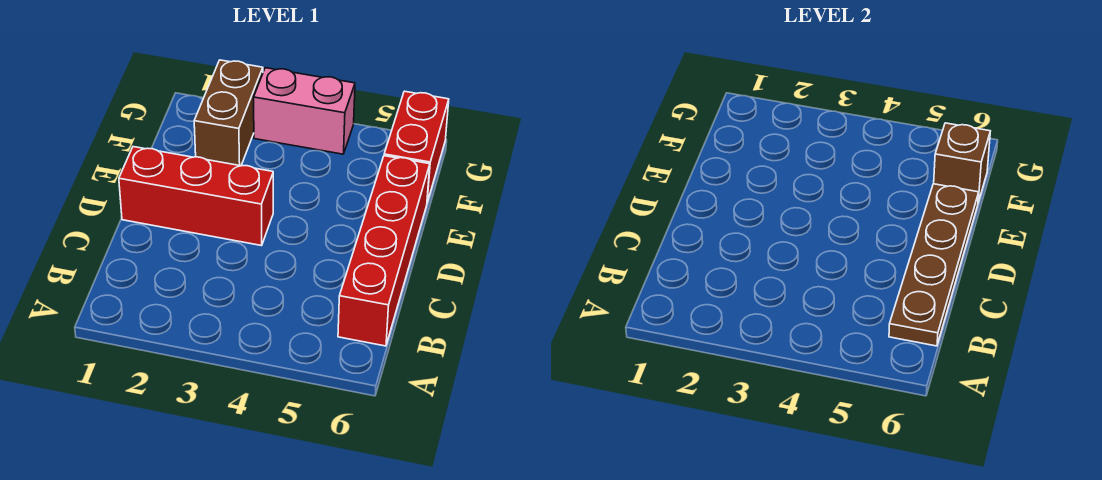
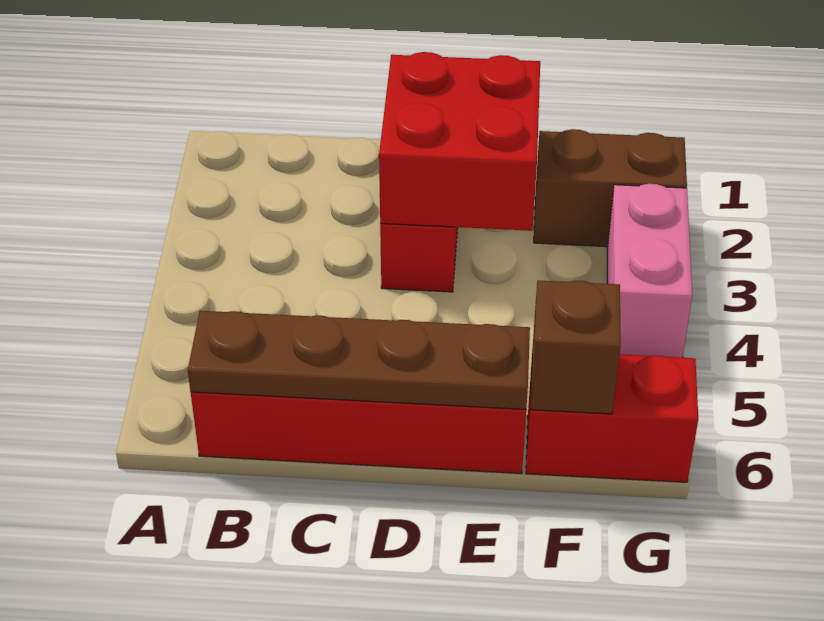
none -> red brick D2:E3 level 2

